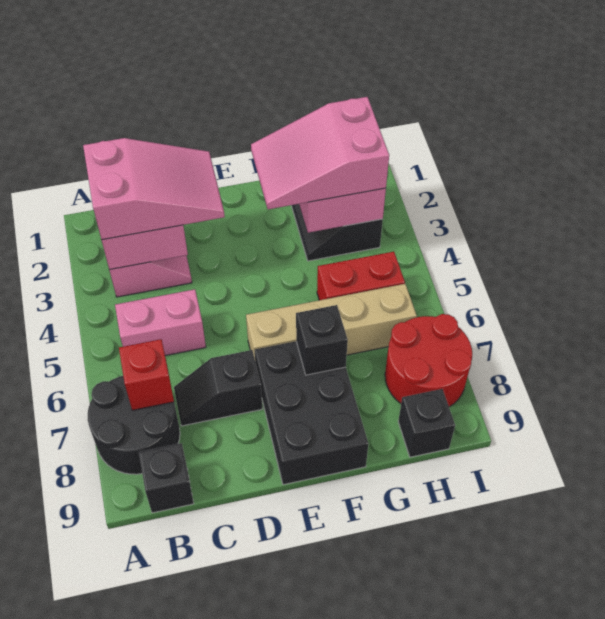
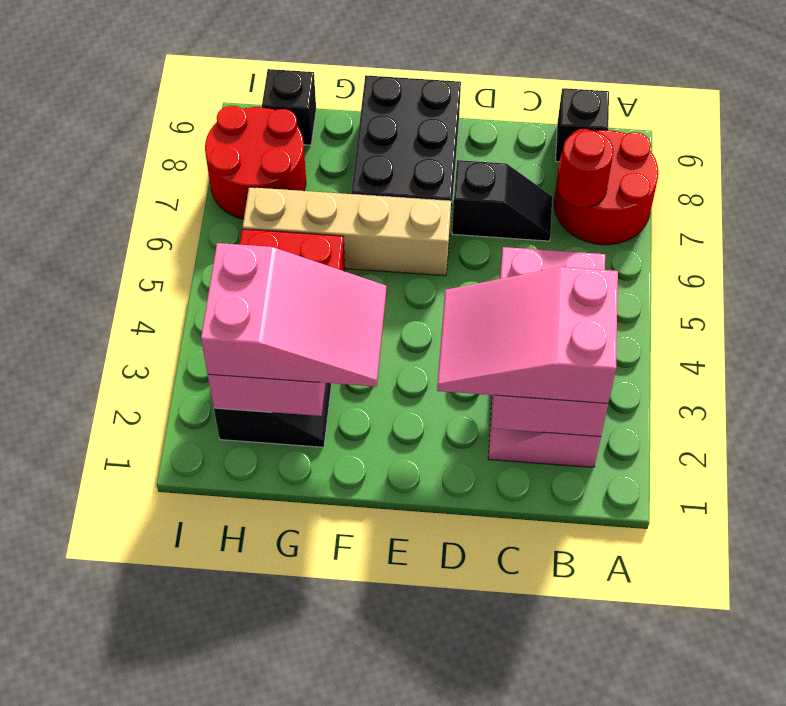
black round brick A7:B8 level 1 -> red round brick A7:B8 level 1
red brick B7 level 2 -> red round brick B7 level 2
black brick F7 level 2 -> none

